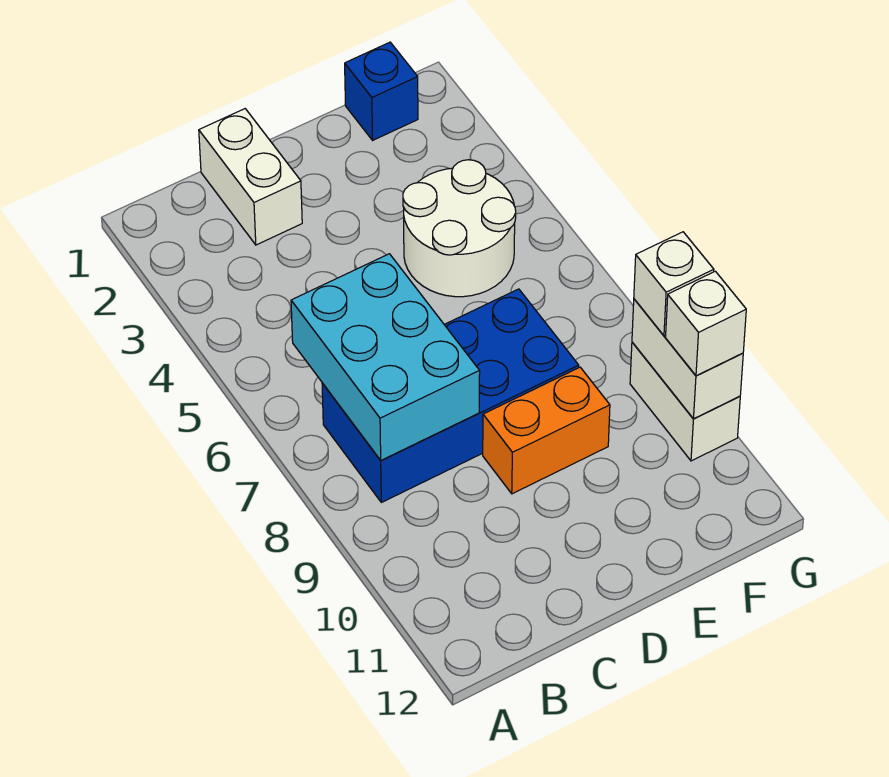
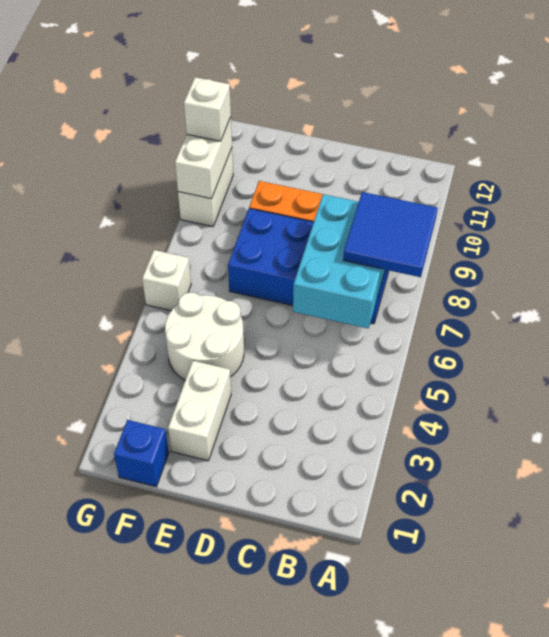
none -> blue tile A7:B8 level 3
white brick C1:C2 level 1 -> white brick E2:E3 level 1
white brick G9 level 3 -> white brick G6 level 1

